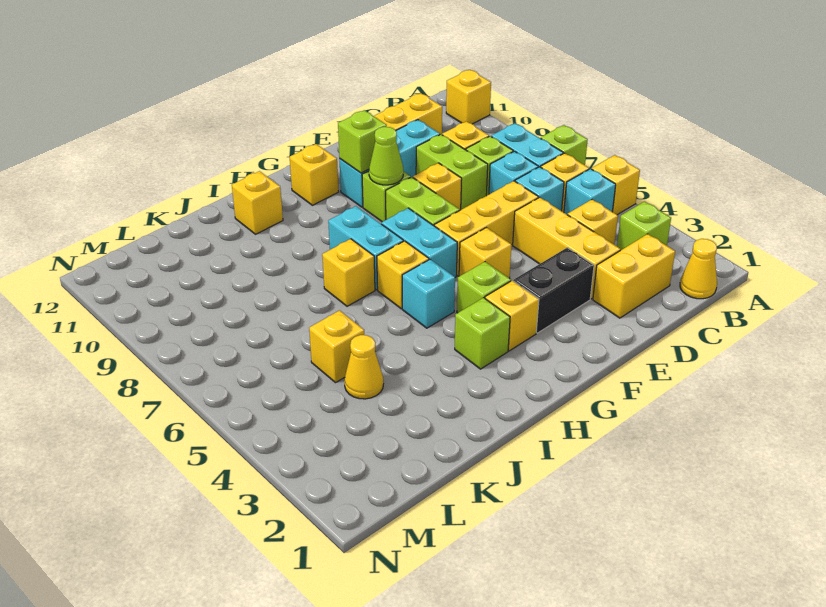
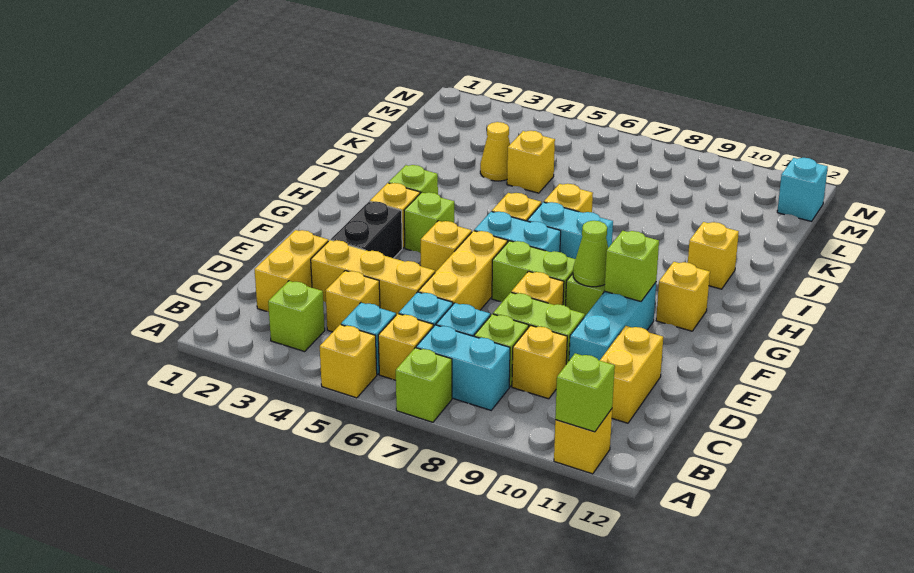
none -> lime brick A11 level 2
yellow cone B1 level 1 -> none
cyan brick H5 level 1 -> cyan brick M12 level 1

